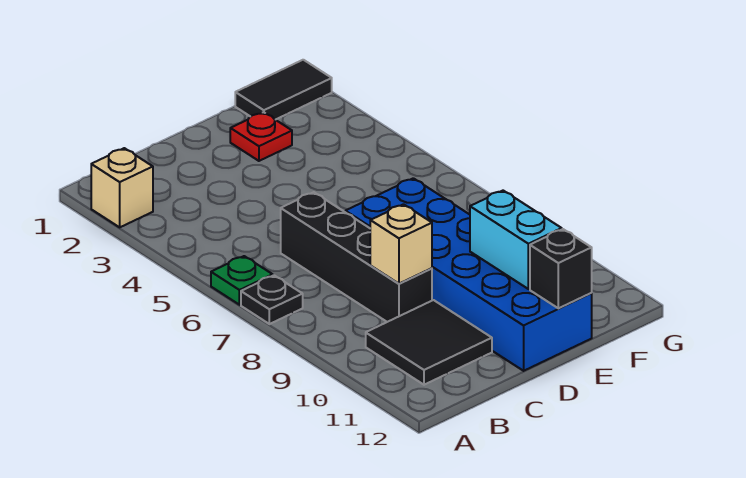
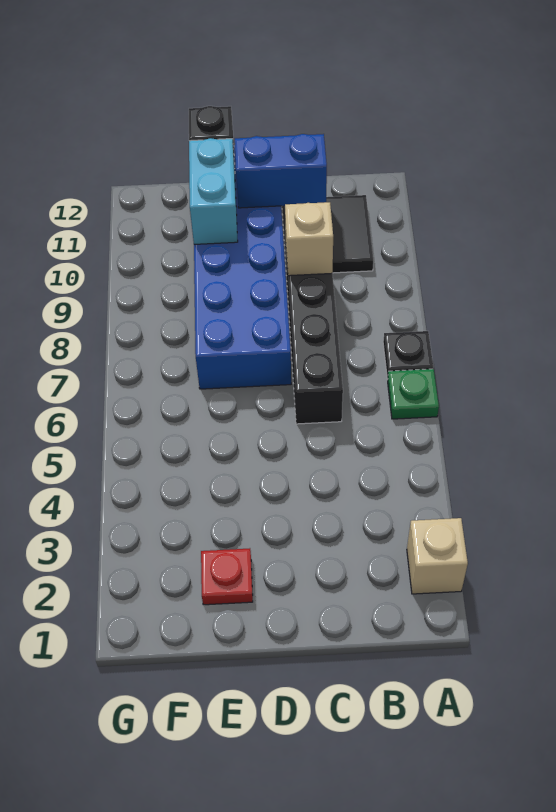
none -> blue brick C11:D11 level 2
black tile F1:G1 level 1 -> none

